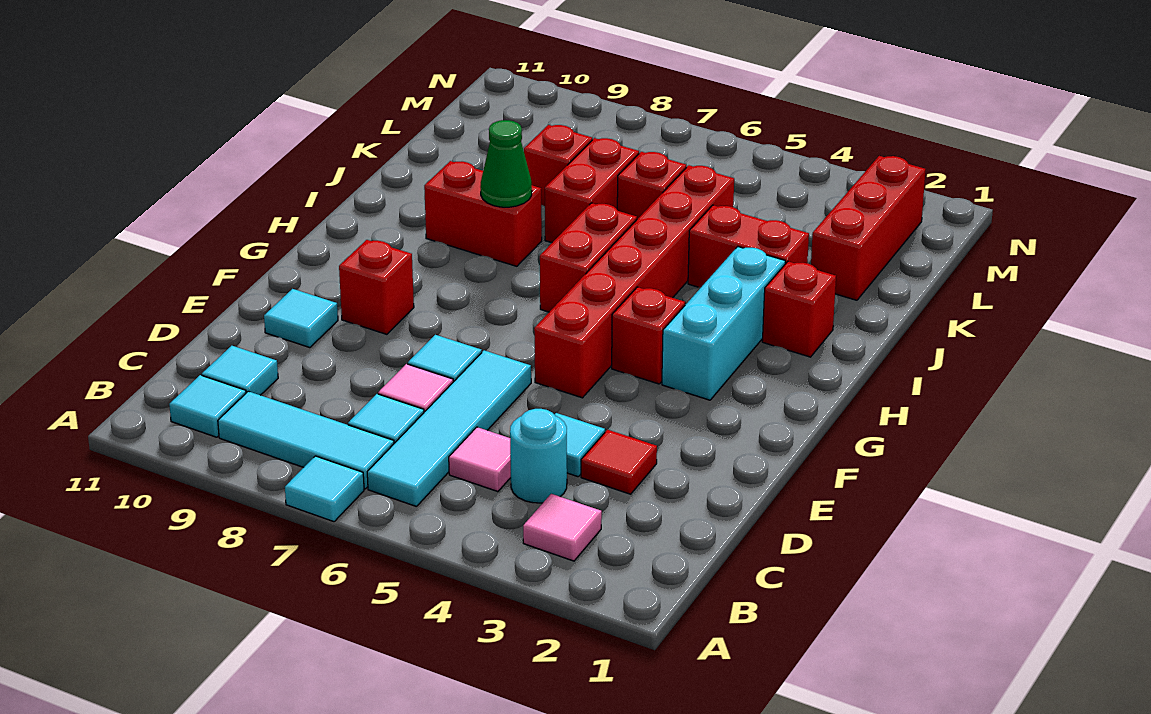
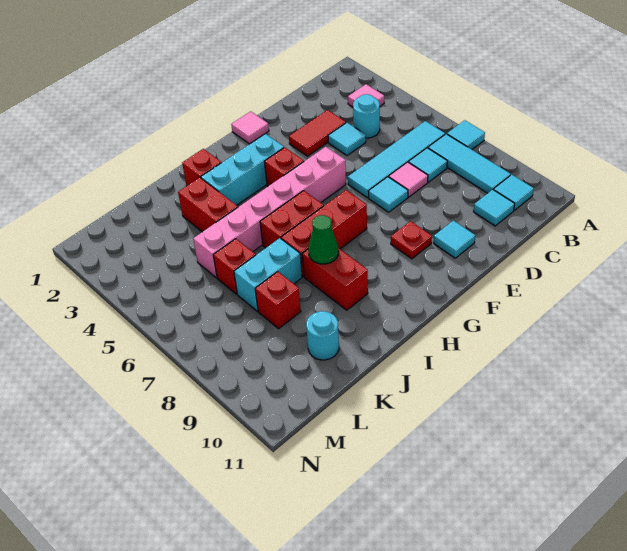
pink tile C5 level 1 -> pink tile F1 level 1
red tile D3 level 1 -> red tile D3:E3 level 1
red brick F5:K5 level 1 -> pink brick F5:K5 level 1
red brick F9 level 1 -> red plate F9 level 1
red brick J7:K7 level 1 -> cyan brick J7:K7 level 1
red brick K2:M2 level 1 -> red brick G7:I7 level 1
none -> cyan round brick K10 level 1

